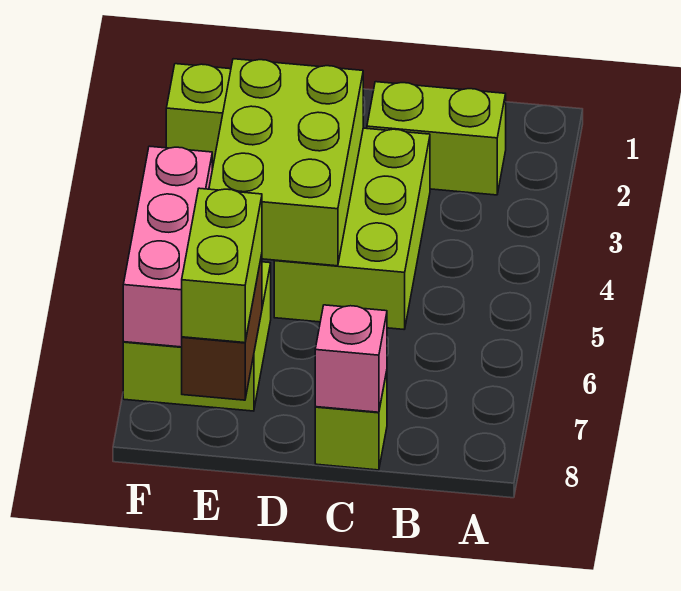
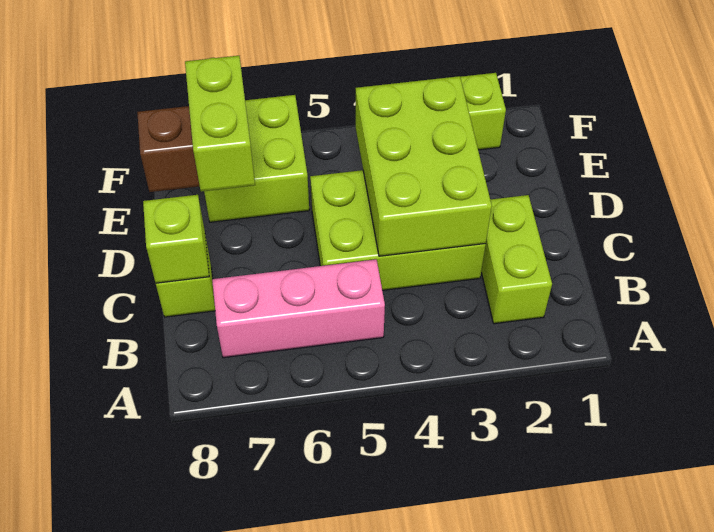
pink brick C8 level 2 -> lime brick C8 level 2
lime brick D3:E5 level 2 -> lime brick C3:E4 level 2
lime brick E7:E8 level 3 -> lime brick D7:E7 level 3
pink brick F5:F7 level 2 -> pink brick B5:B7 level 1

